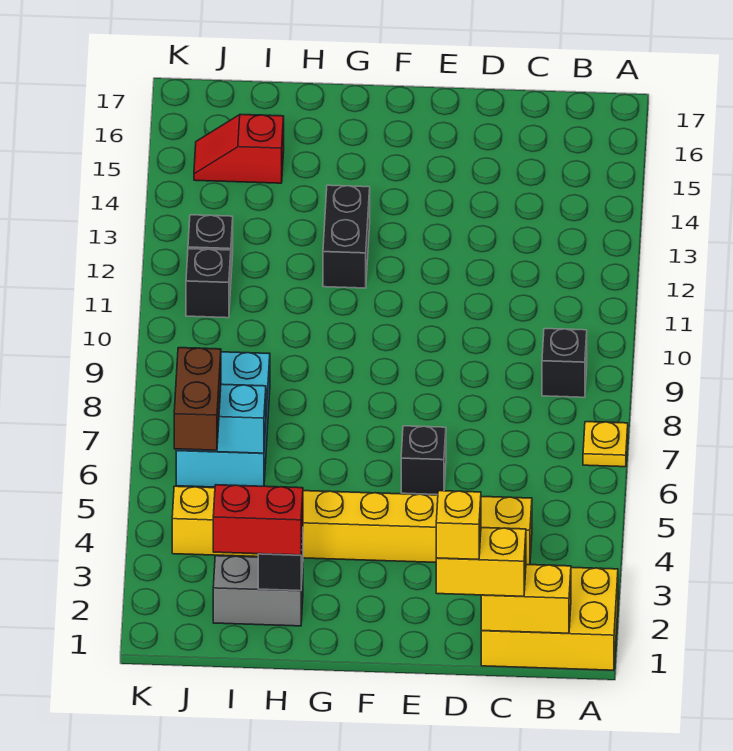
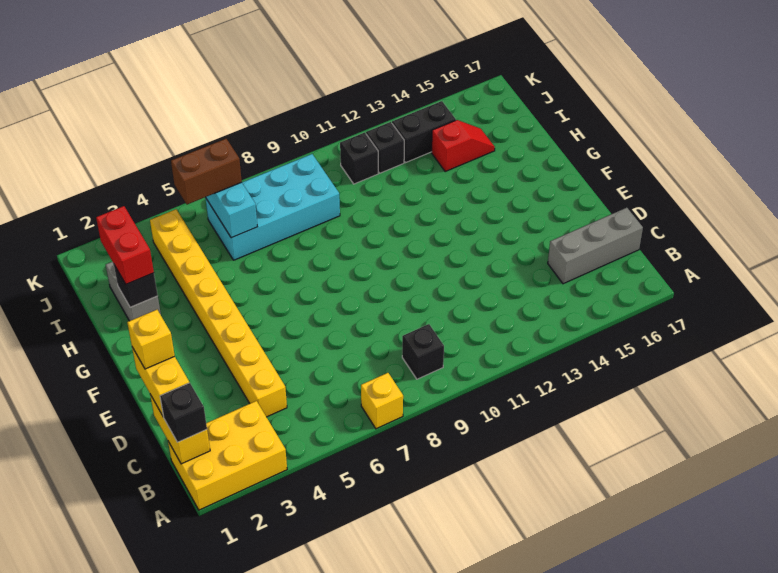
yellow brick A1:C2 level 1 -> yellow brick A1:B3 level 1
yellow plate A7 level 1 -> yellow brick A7 level 1
none -> grey brick C15:C17 level 1
black brick E6 level 1 -> black brick B1 level 3
black brick G12:G13 level 1 -> black brick J13:J14 level 1
cyan brick I6:J8 level 1 -> cyan brick I6:J9 level 1
red slope I15:J15 level 1 top I -> red slope I14:I15 level 1 top 14

